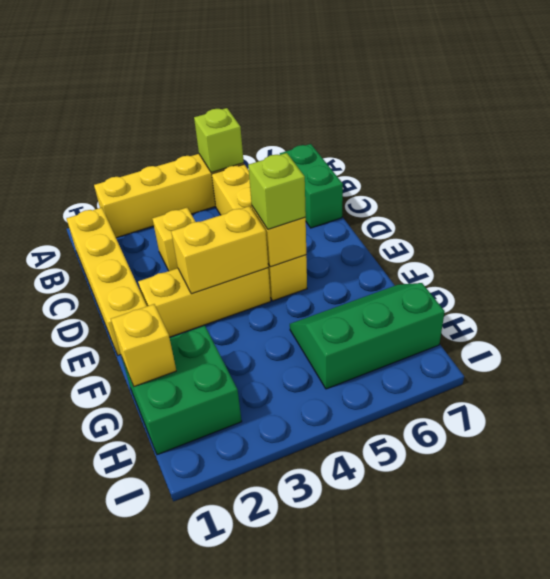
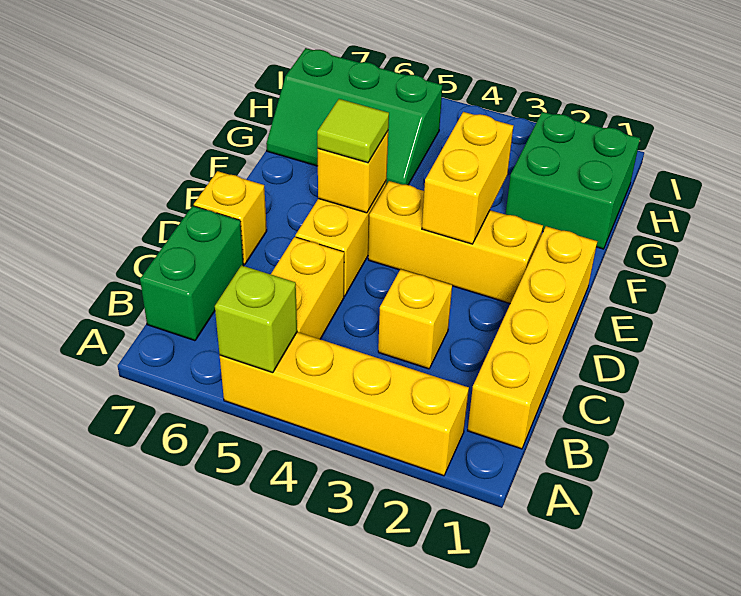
yellow brick E3:E4 level 2 -> yellow brick E3:F3 level 2
lime brick E5 level 3 -> lime tile E5 level 3
yellow brick G1 level 2 -> yellow brick D7 level 1

